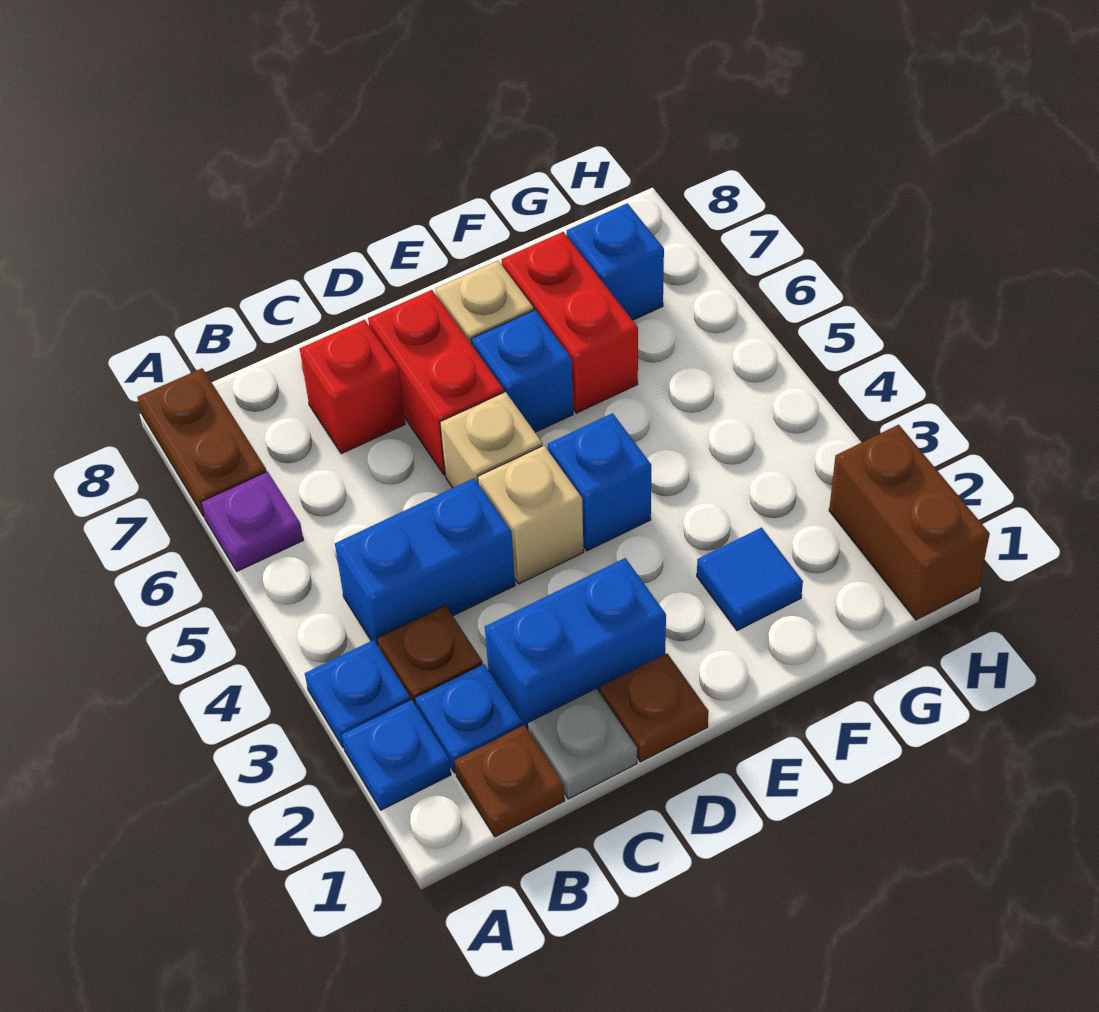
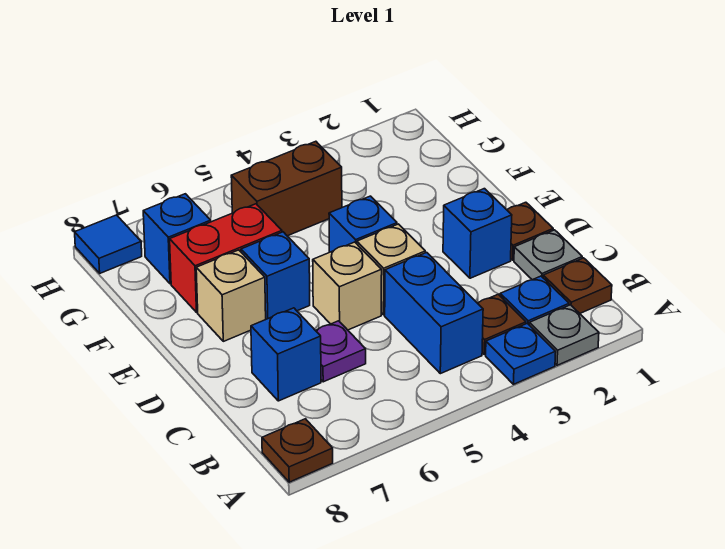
blue plate A2 level 1 -> grey plate A2 level 1
purple plate A6 level 1 -> purple plate C6 level 1
brown plate A7:A8 level 1 -> brown plate A8 level 1
blue brick C2:D2 level 1 -> blue brick D2 level 1
red brick C7 level 1 -> blue brick C7 level 1
red brick D6:D7 level 1 -> none
blue tile F2 level 1 -> blue tile H8 level 1
brown brick H1:H2 level 1 -> brown brick G4:G5 level 1

